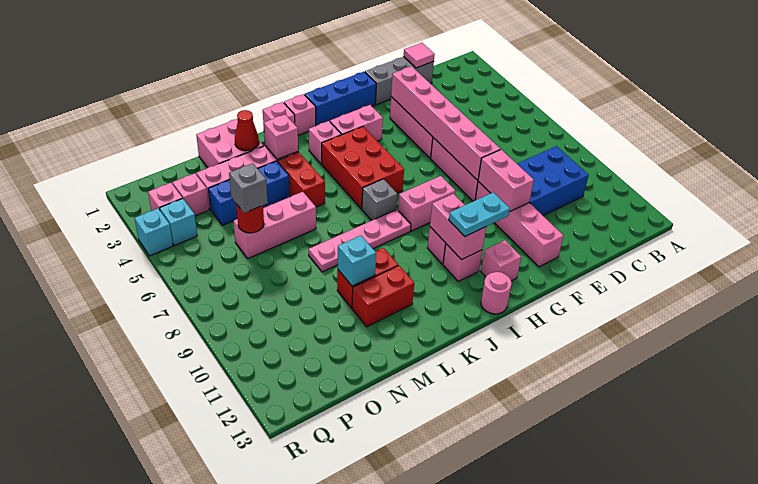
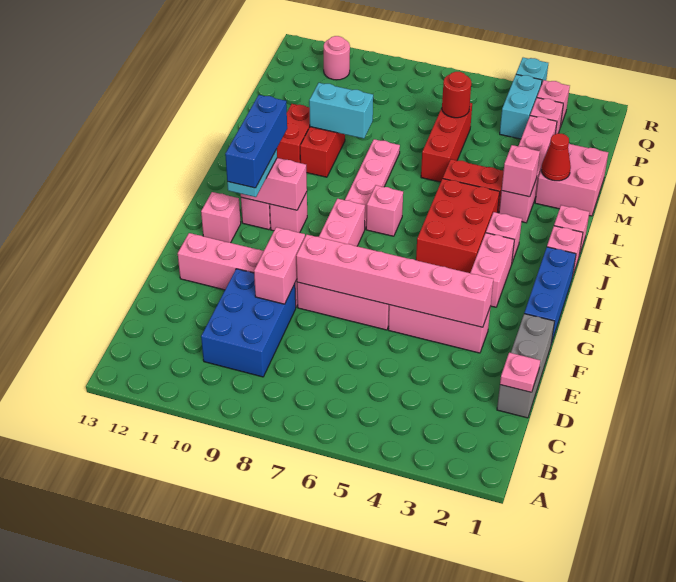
pink tile D1 level 2 -> pink plate D1 level 2
pink brick F9:F10 level 2 -> pink brick E9:F9 level 2
red brick I4:J6 level 1 -> red brick I4:K5 level 1
pink round brick I13 level 1 -> pink round brick Q11 level 1
grey brick J7 level 1 -> pink brick J7 level 1
blue brick M4:O4 level 1 -> blue brick H11:J11 level 4
pink brick M6:O6 level 1 -> red brick M6:O6 level 1
cyan brick M10 level 2 -> cyan brick M9:M10 level 2
grey brick O6 level 3 -> none
cyan brick Q4 level 1 -> cyan brick P4:Q4 level 1

